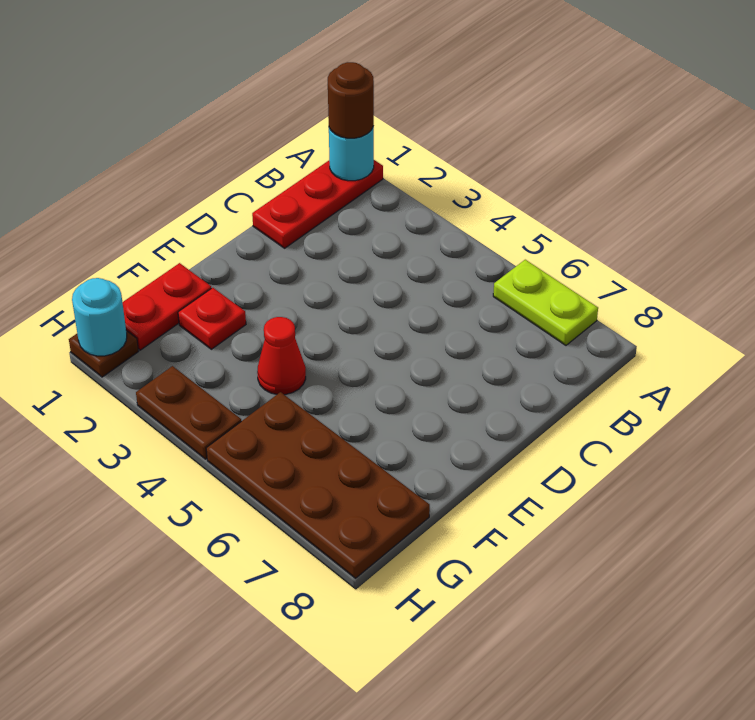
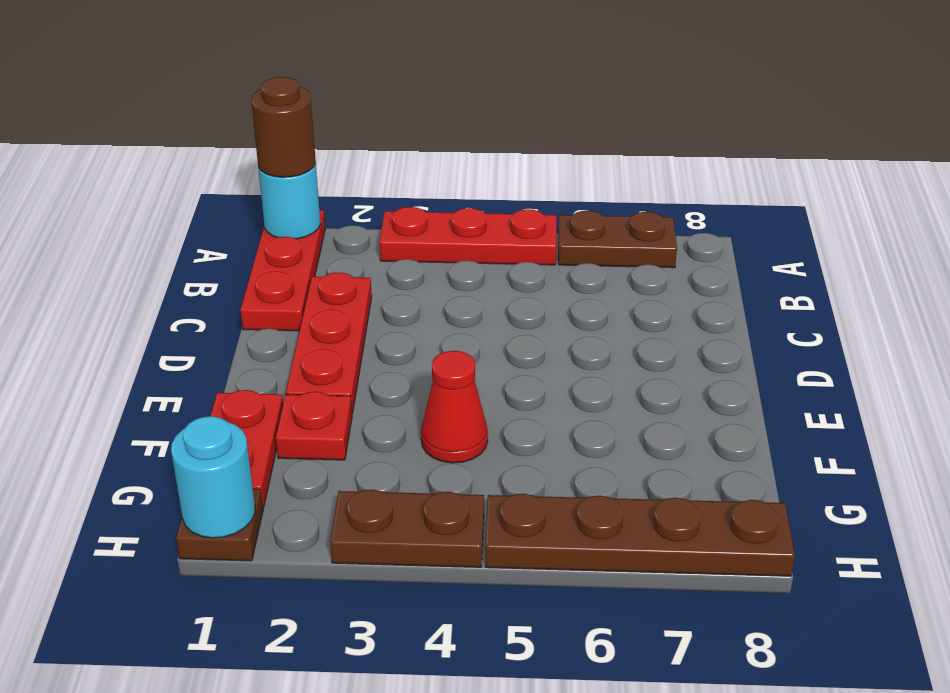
none -> red plate A3:A5 level 1
lime plate A6:A7 level 1 -> brown plate A6:A7 level 1
none -> red plate C2:E2 level 1
brown plate G5:H8 level 1 -> brown plate H5:H8 level 1

